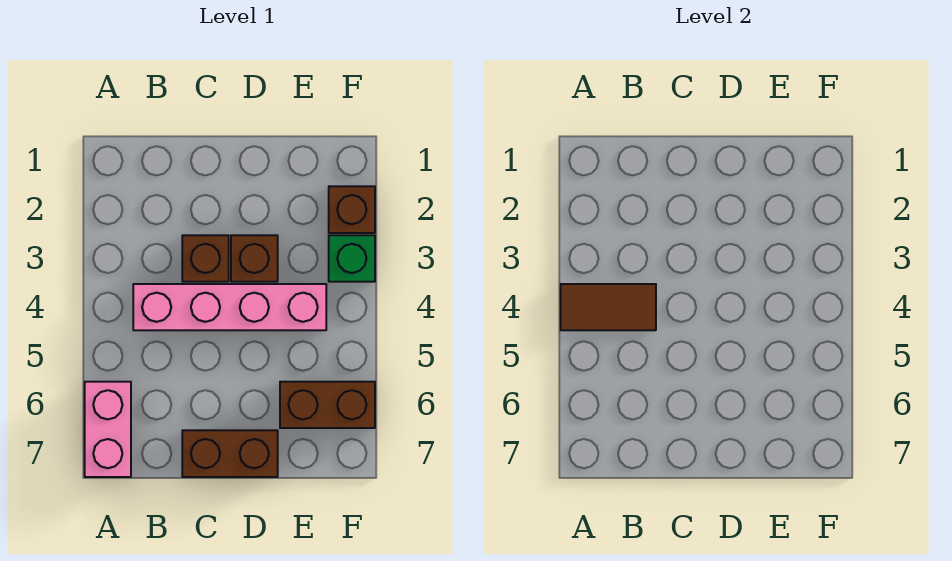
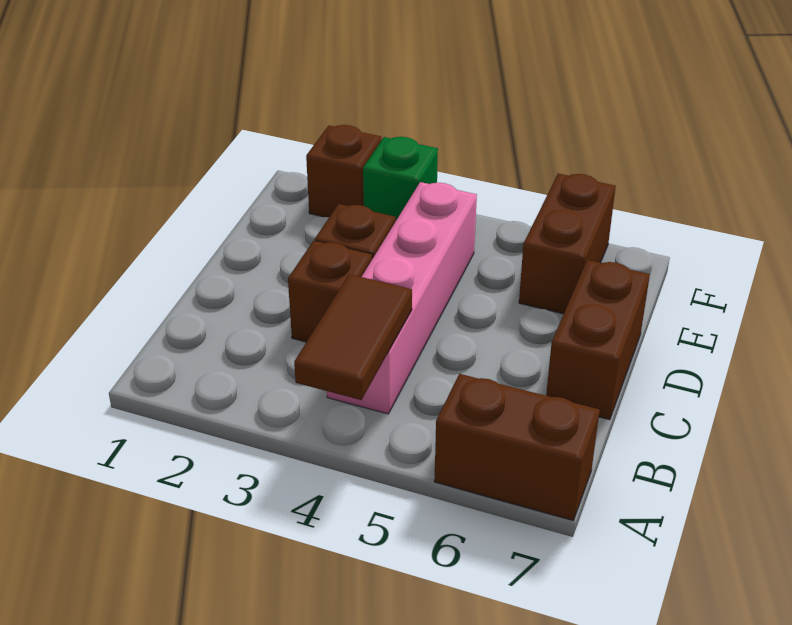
pink brick A6:A7 level 1 -> brown brick A6:A7 level 1

